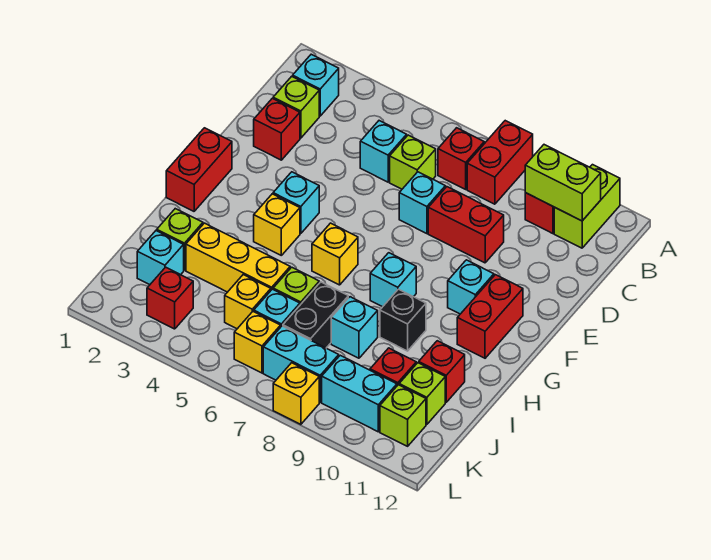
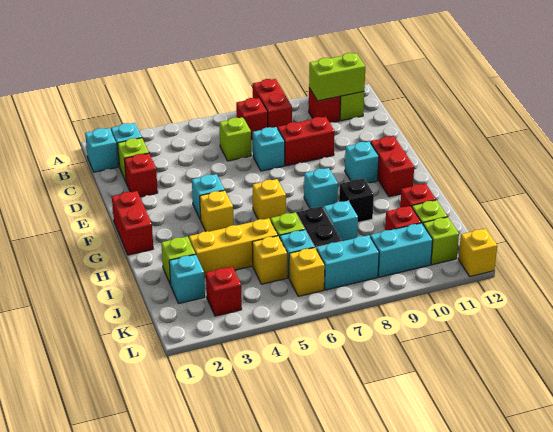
cyan brick C5 level 1 -> cyan brick B1 level 1
yellow brick L8 level 1 -> yellow brick L12 level 1

